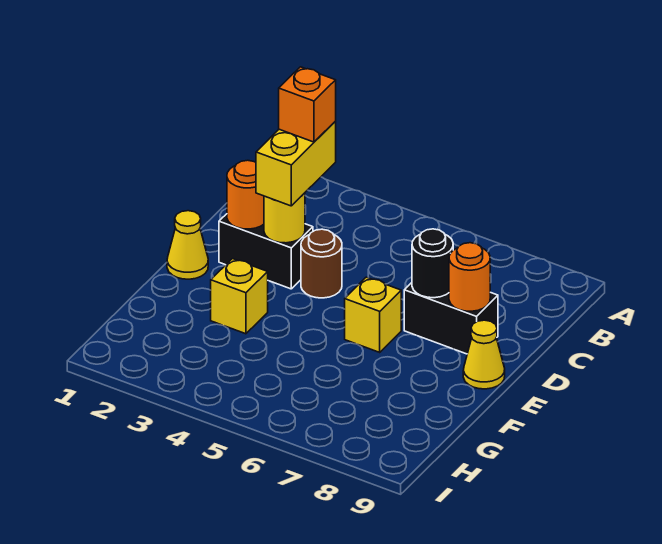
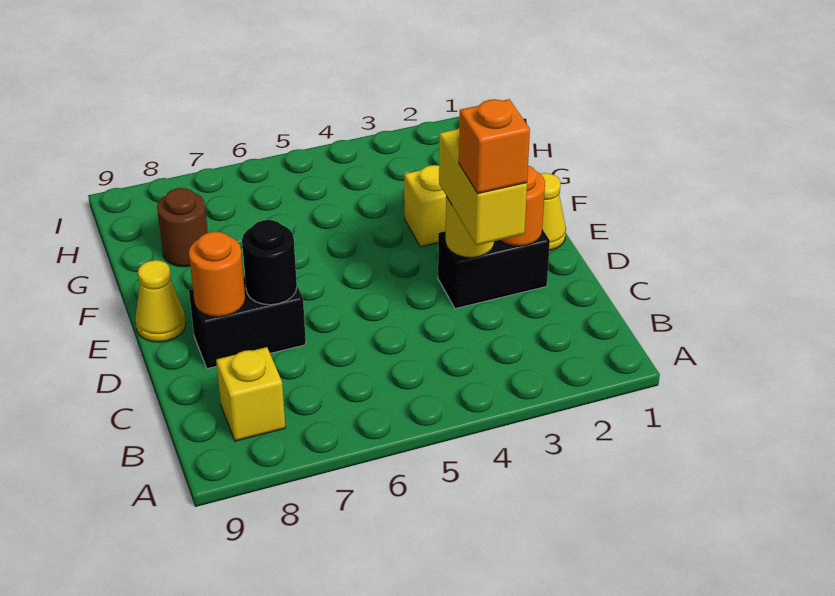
brown round brick D4 level 1 -> brown round brick G8 level 1
yellow brick E6 level 1 -> yellow brick B8 level 1

